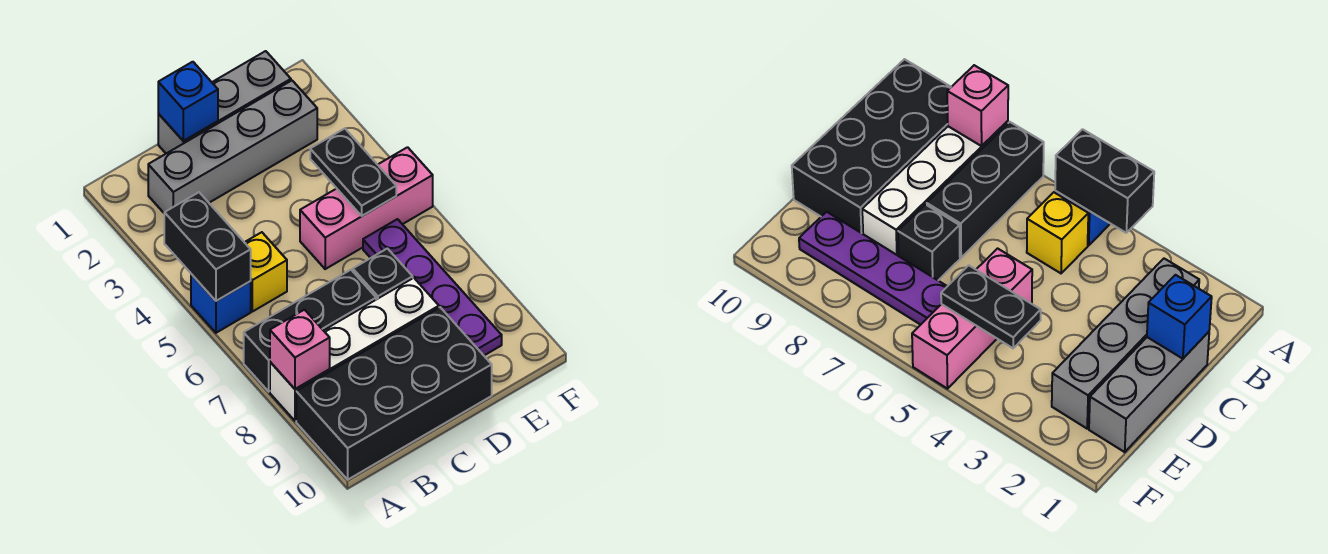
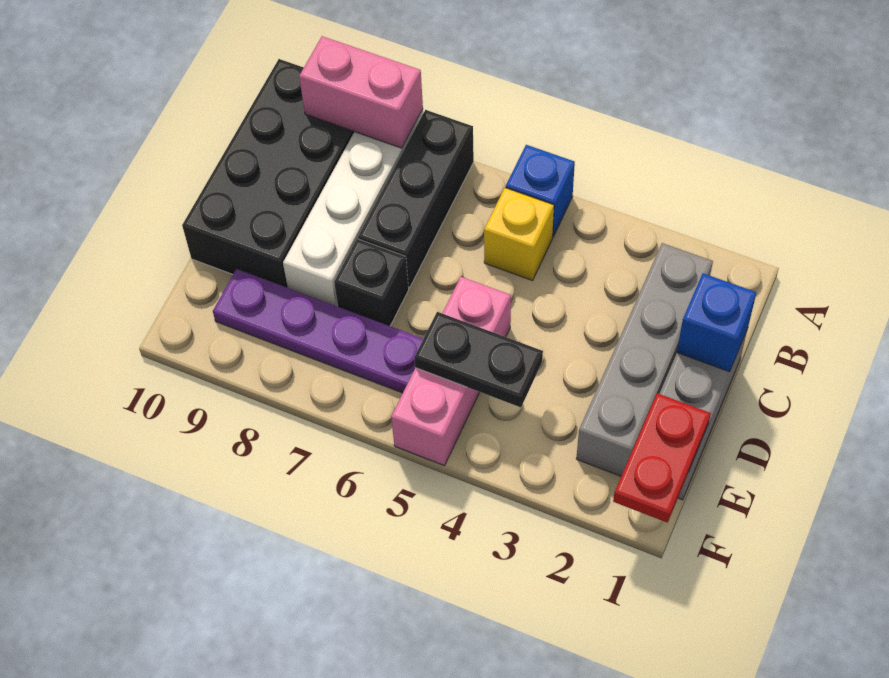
black brick A4:A5 level 2 -> none
pink brick A8 level 2 -> pink brick A8:A9 level 2
none -> red plate E1:F1 level 2

